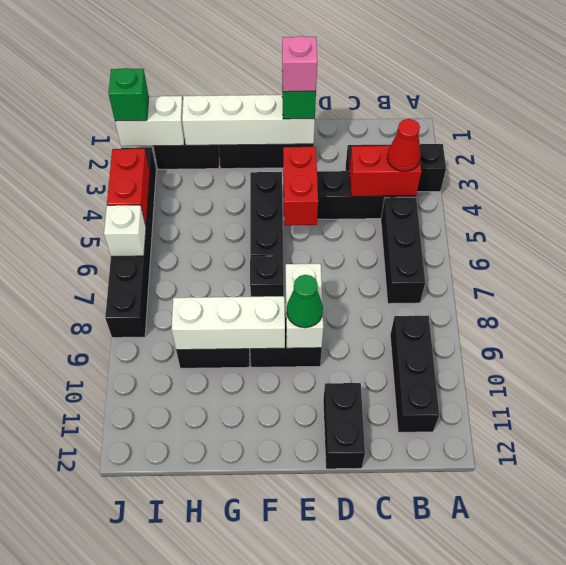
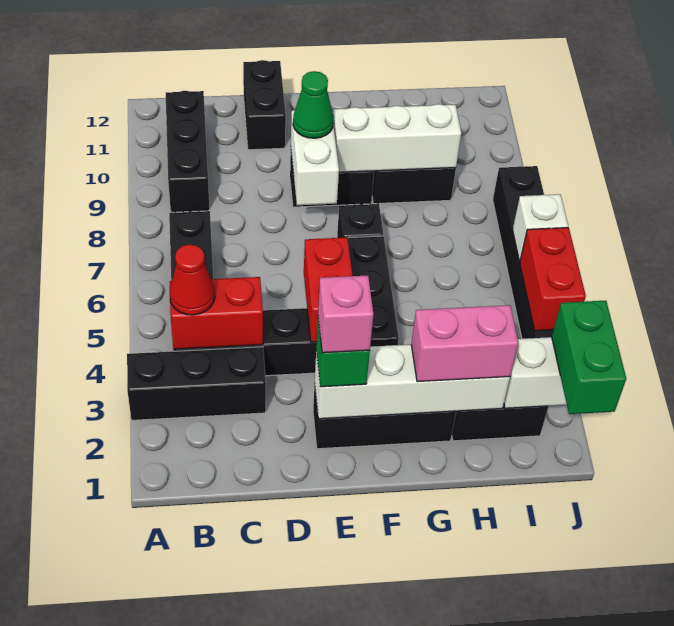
none -> pink brick G2:H2 level 3
green brick J2 level 3 -> green brick J1:J2 level 3

